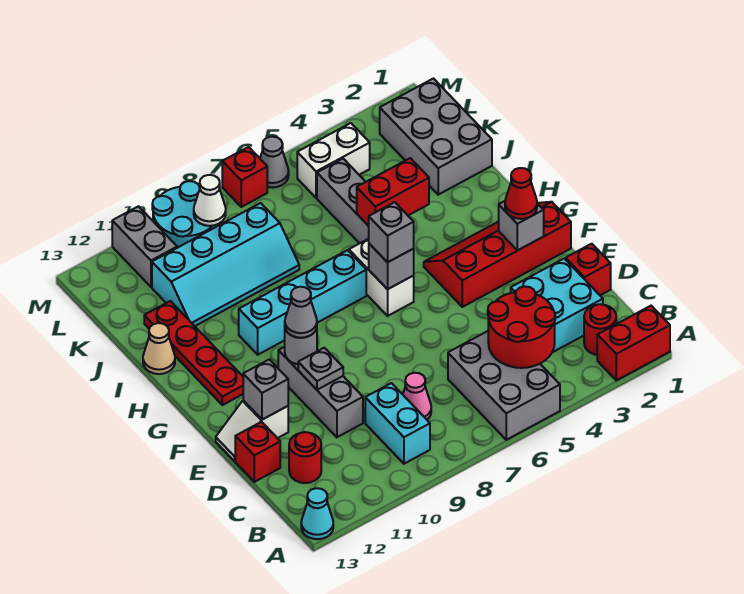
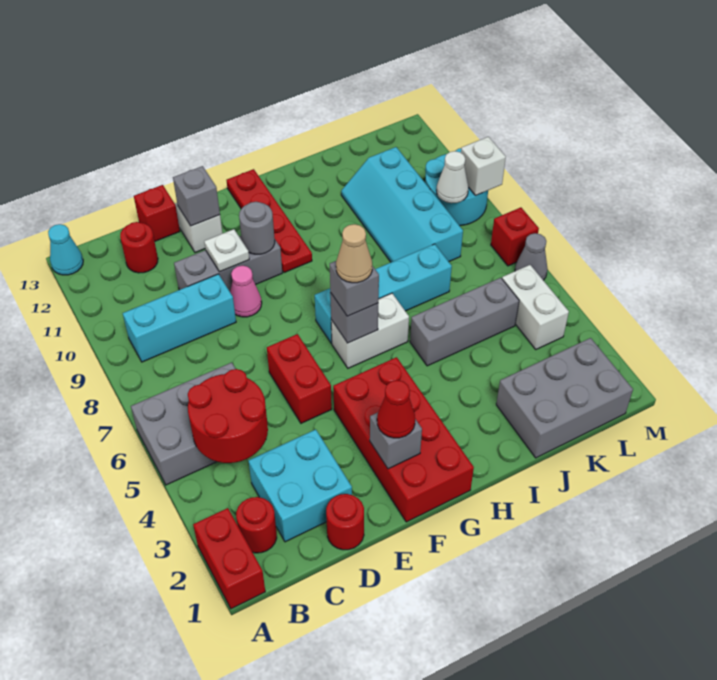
cyan brick B9:C9 level 1 -> cyan brick B9:D9 level 1
pink cone C8 level 1 -> pink cone E9 level 1
red brick D1 level 1 -> red round brick D1 level 1
grey plate E10 level 2 -> white plate E10 level 2
red slope F1:G4 level 1 top F -> red brick F1:G4 level 1
grey cone F10 level 3 -> none
red plate G12:J12 level 1 -> red plate G10:G13 level 1
cyan brick H7:H10 level 1 -> cyan brick G7:J7 level 1
red brick I4:I5 level 2 -> red brick E5:E6 level 1
tan cone I13 level 1 -> tan cone G6 level 4
grey brick L11:M11 level 1 -> none
none -> white brick M9 level 2

